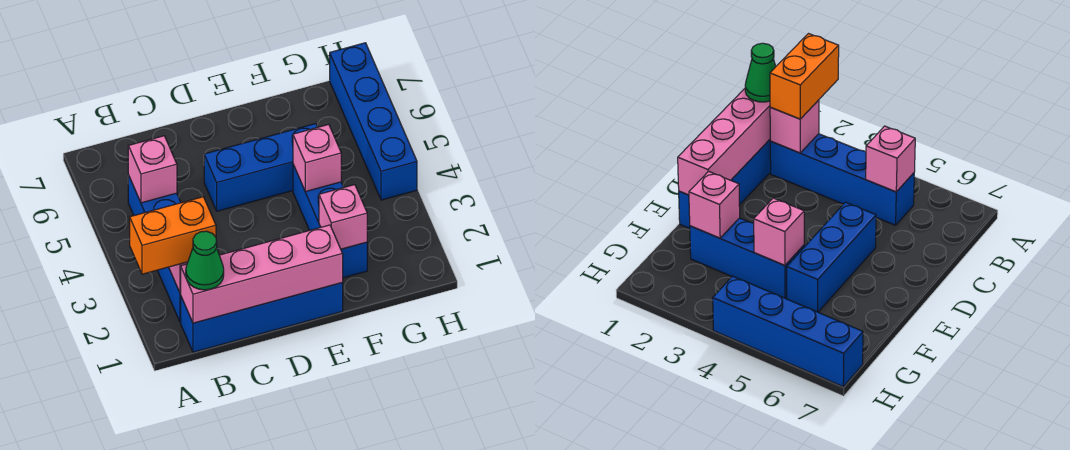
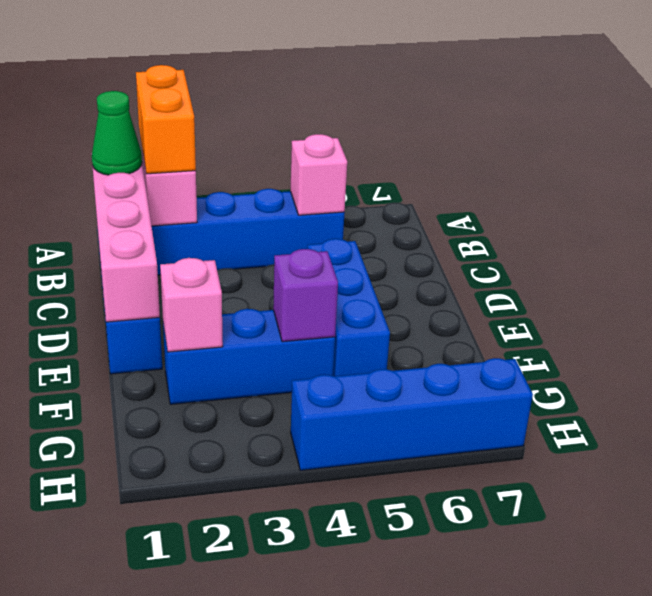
pink brick F4 level 2 -> purple brick F4 level 2

